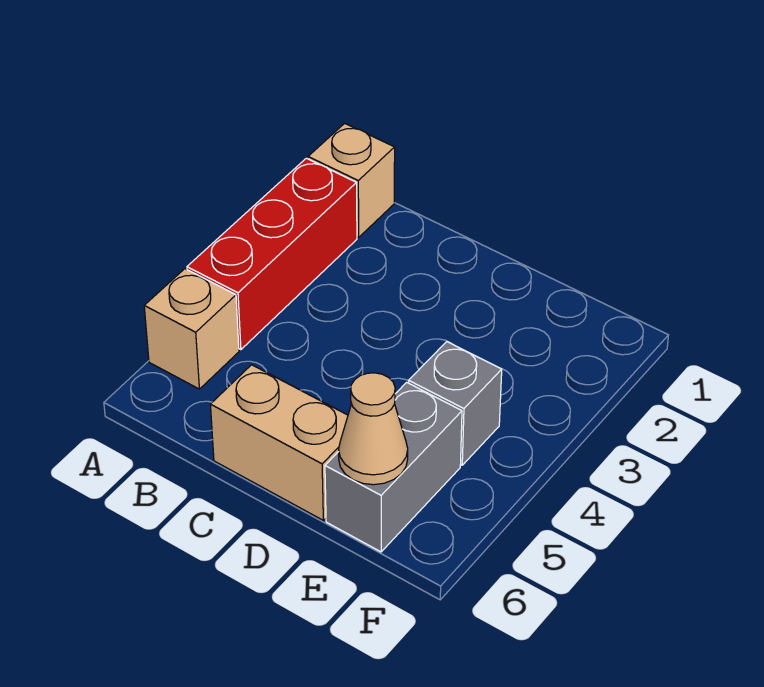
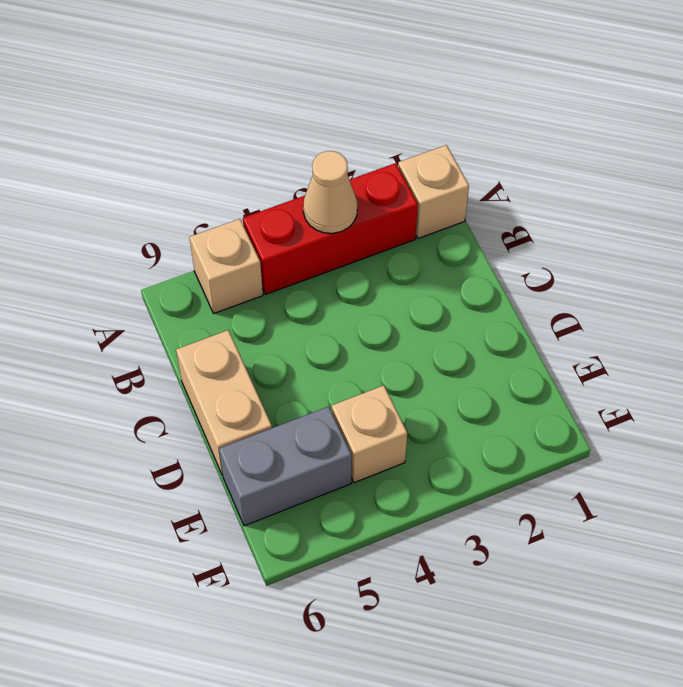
grey brick E4 level 1 -> tan brick E4 level 1
tan cone E6 level 2 -> tan cone A3 level 2

